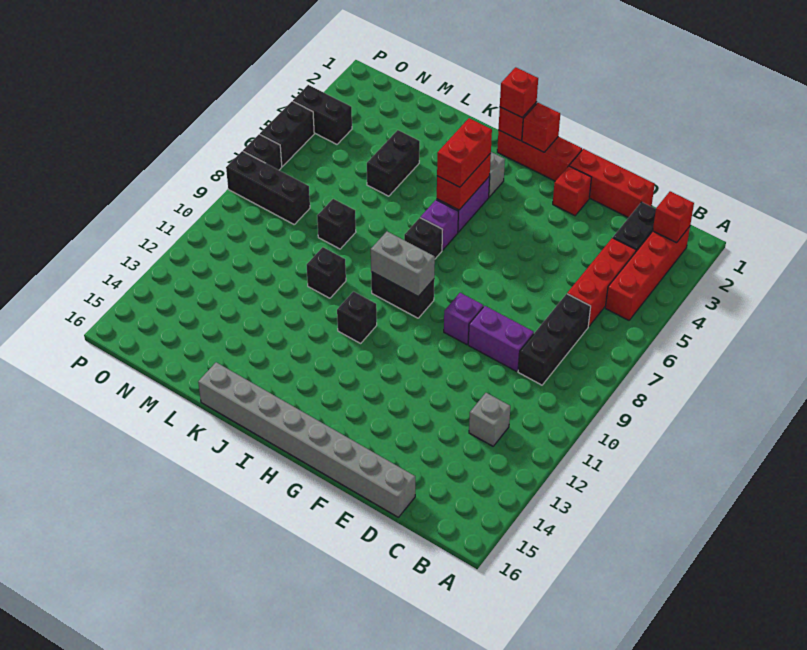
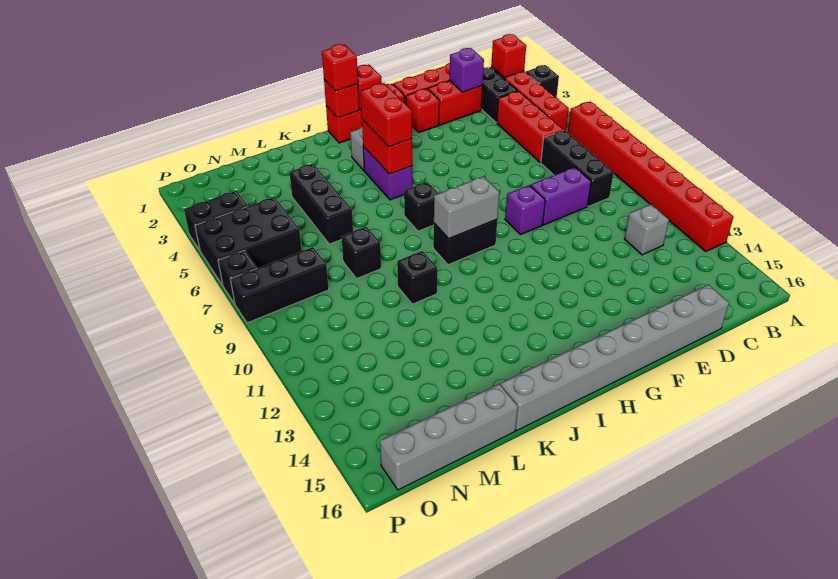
none -> red brick A6:A13 level 1
none -> red brick D2:E2 level 1
purple brick I6 level 1 -> purple brick D2 level 2
black brick I11 level 1 -> black brick A3 level 1
black brick L4:L5 level 1 -> black brick L4:L6 level 1
none -> grey brick L16:O16 level 1
black brick P5:P6 level 1 -> black brick N5:P6 level 1

